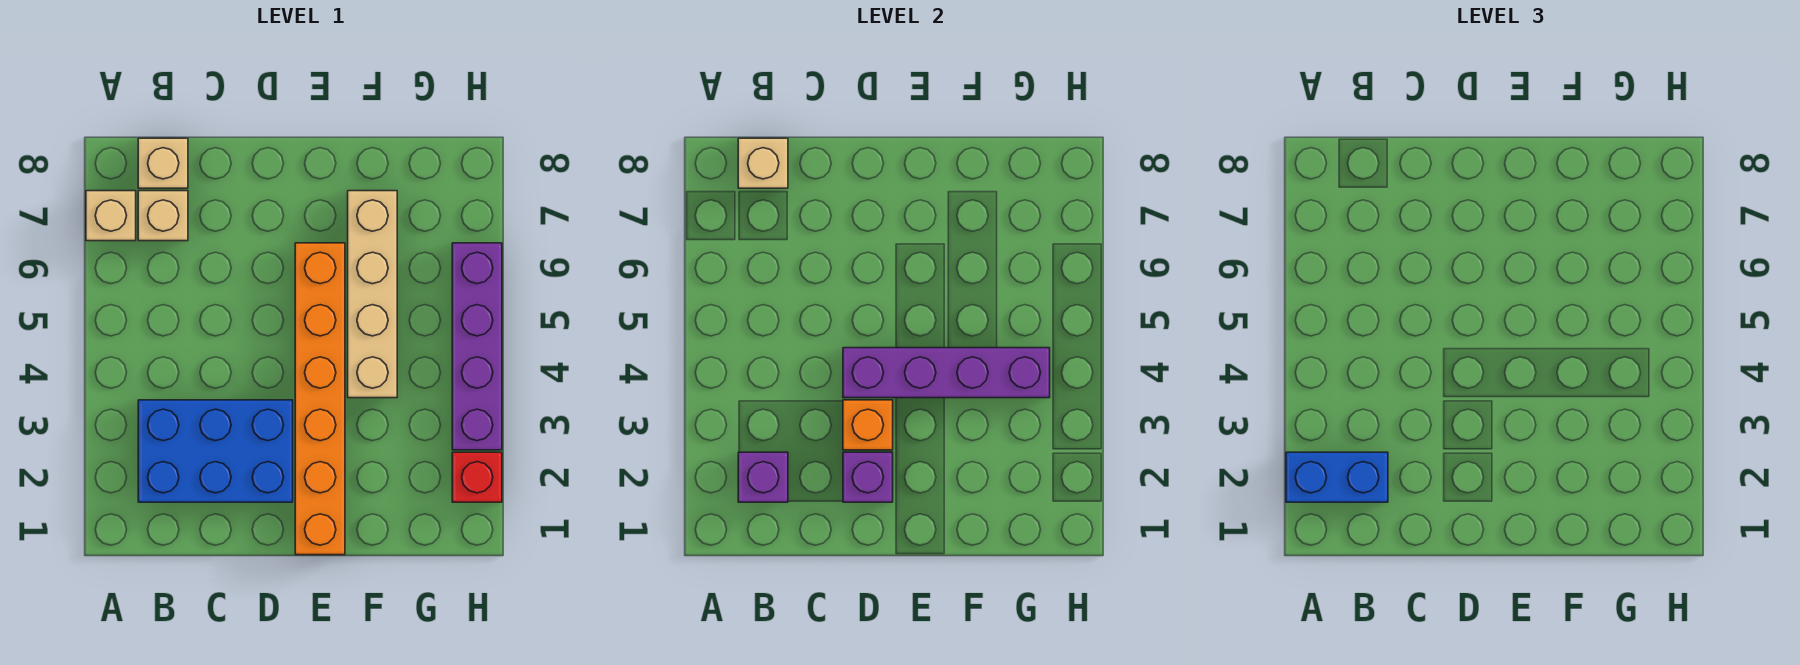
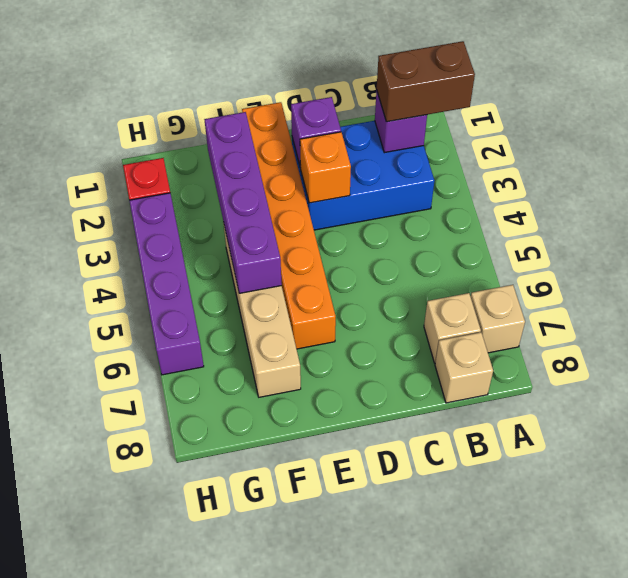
blue brick A2:B2 level 3 -> brown brick A2:B2 level 3
tan brick B8 level 2 -> none
purple brick D4:G4 level 2 -> purple brick F2:F5 level 2

